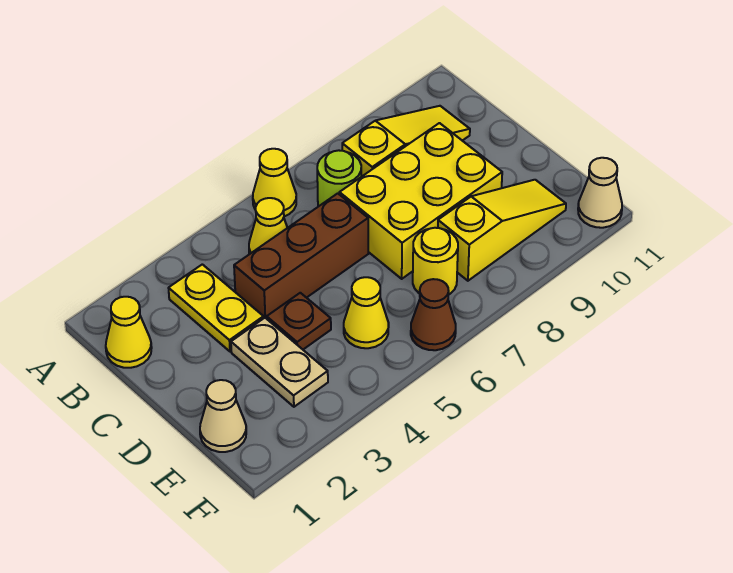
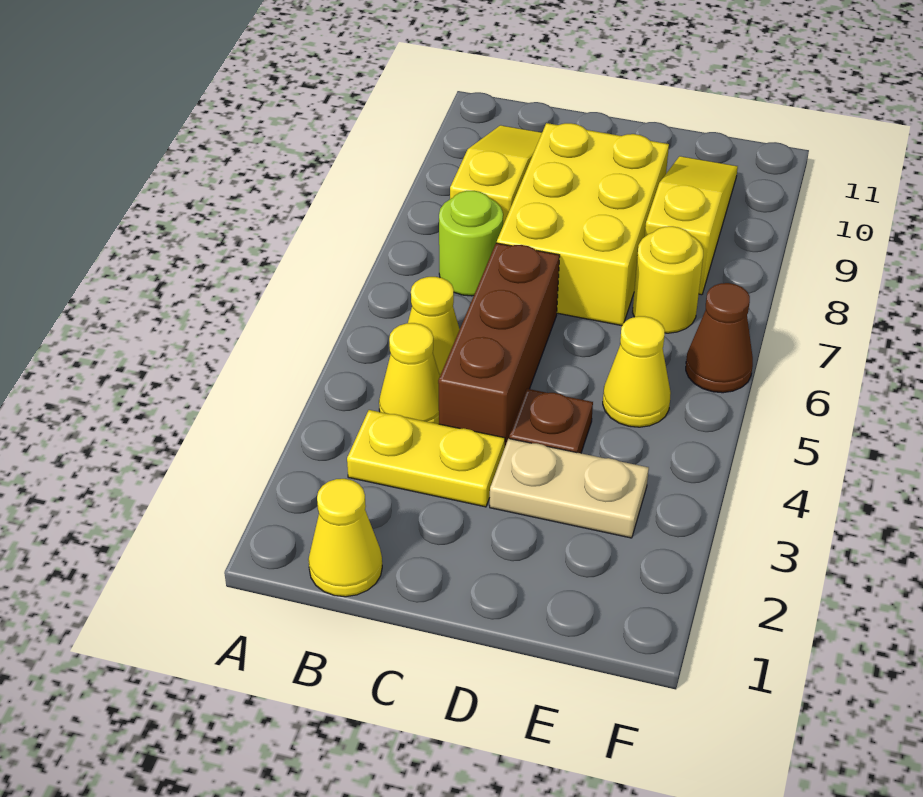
yellow cone A6 level 1 -> yellow cone B4 level 1
tan cone E1 level 1 -> none
tan cone F11 level 1 -> none

